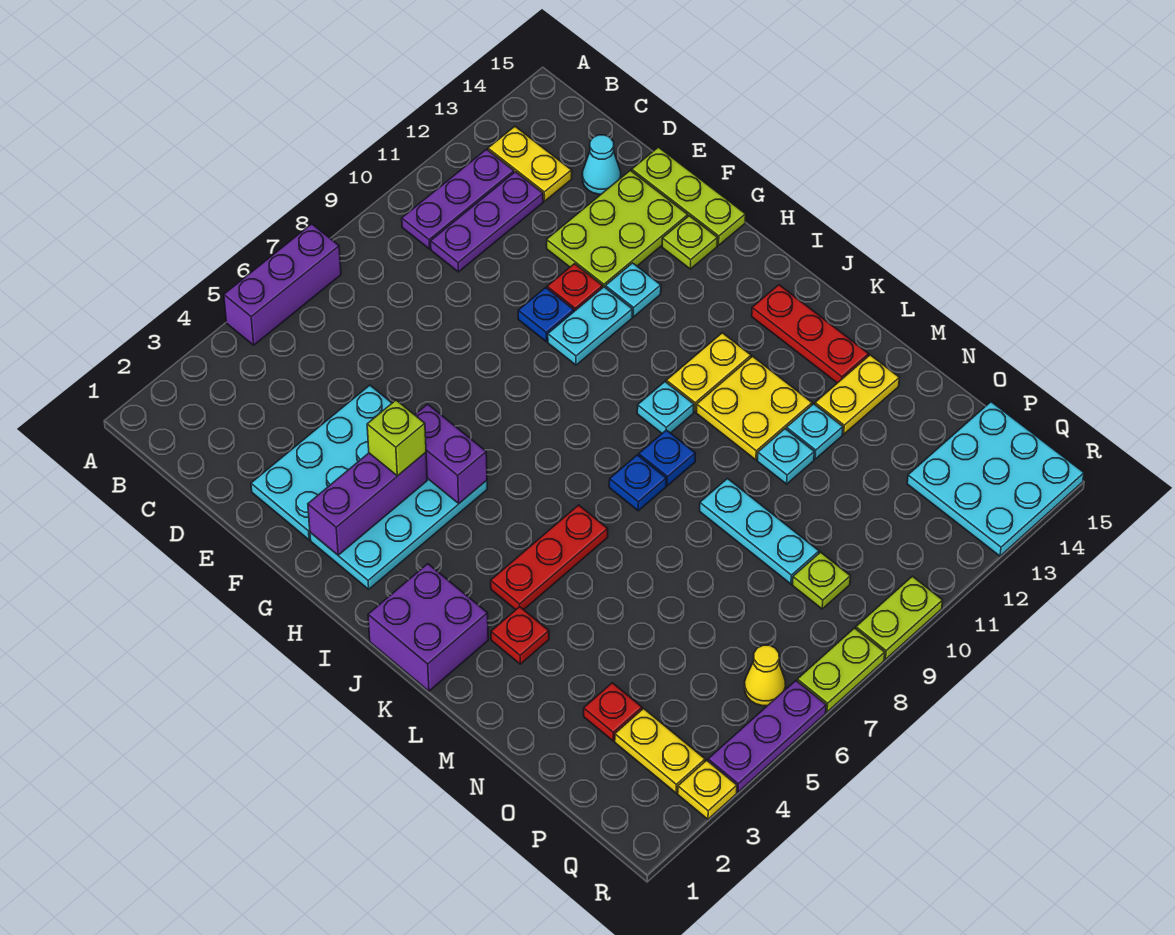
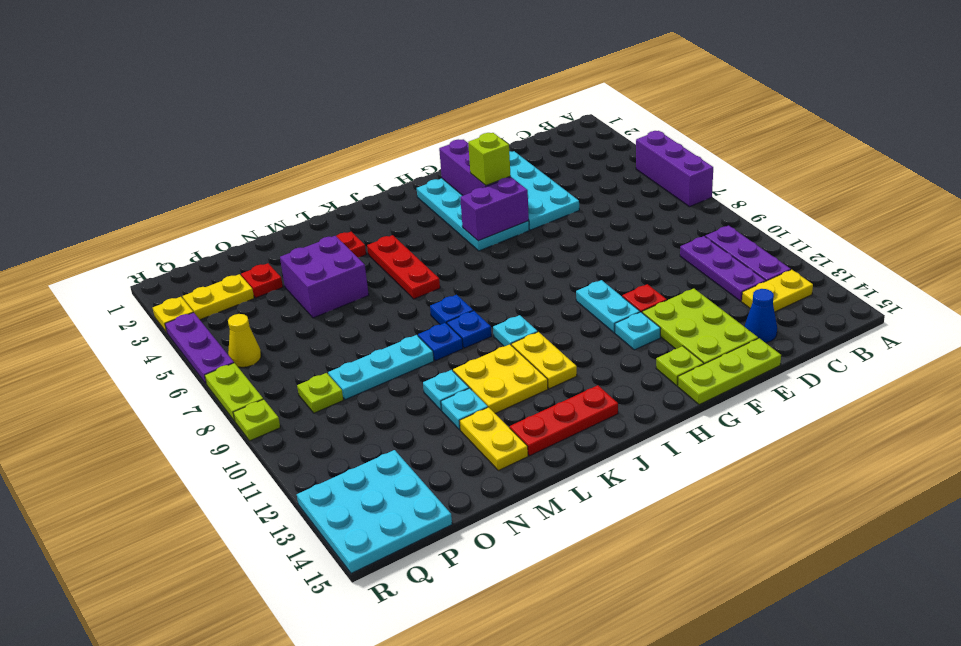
cyan cone D14 level 1 -> blue cone D14 level 1
blue plate F10 level 1 -> blue plate L9 level 1
purple brick J1:K2 level 1 -> purple brick M4:N5 level 1
lime plate R9:R10 level 1 -> lime plate R9 level 1

